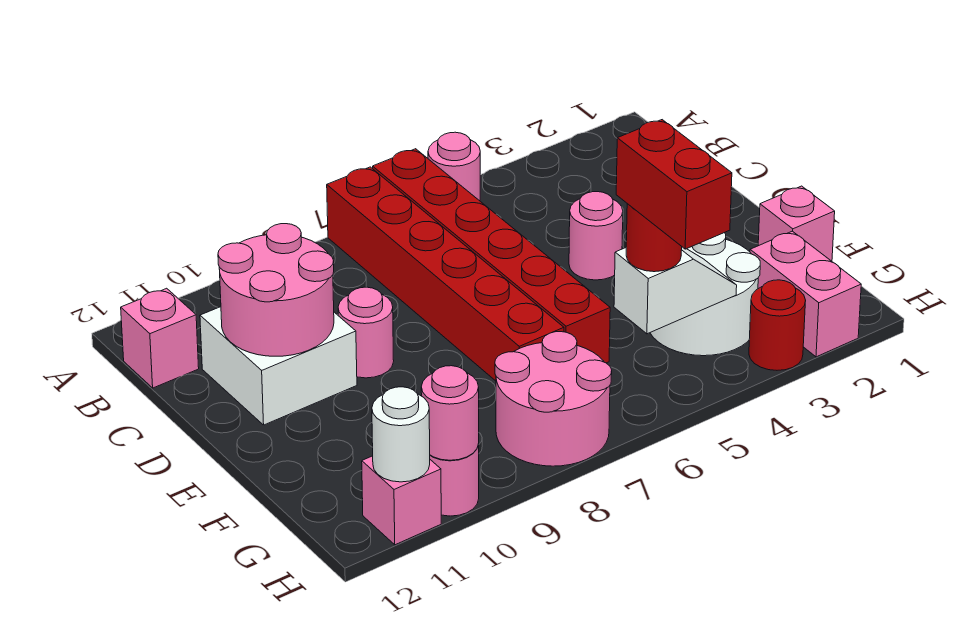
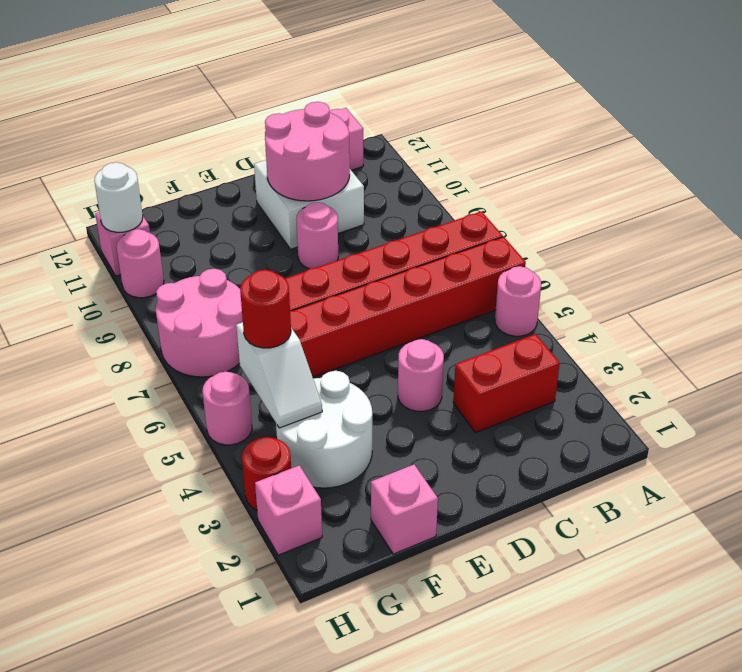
pink brick G2:H2 level 1 -> pink brick H2 level 1
red brick G5:H5 level 4 -> red brick B3:C3 level 1
pink round brick H10 level 2 -> pink round brick H5 level 1

